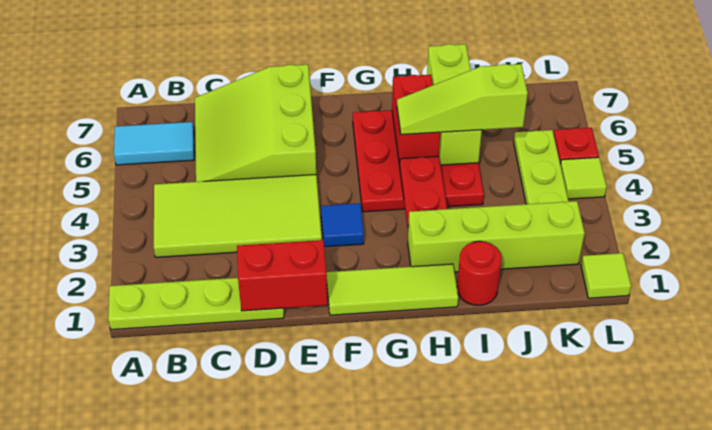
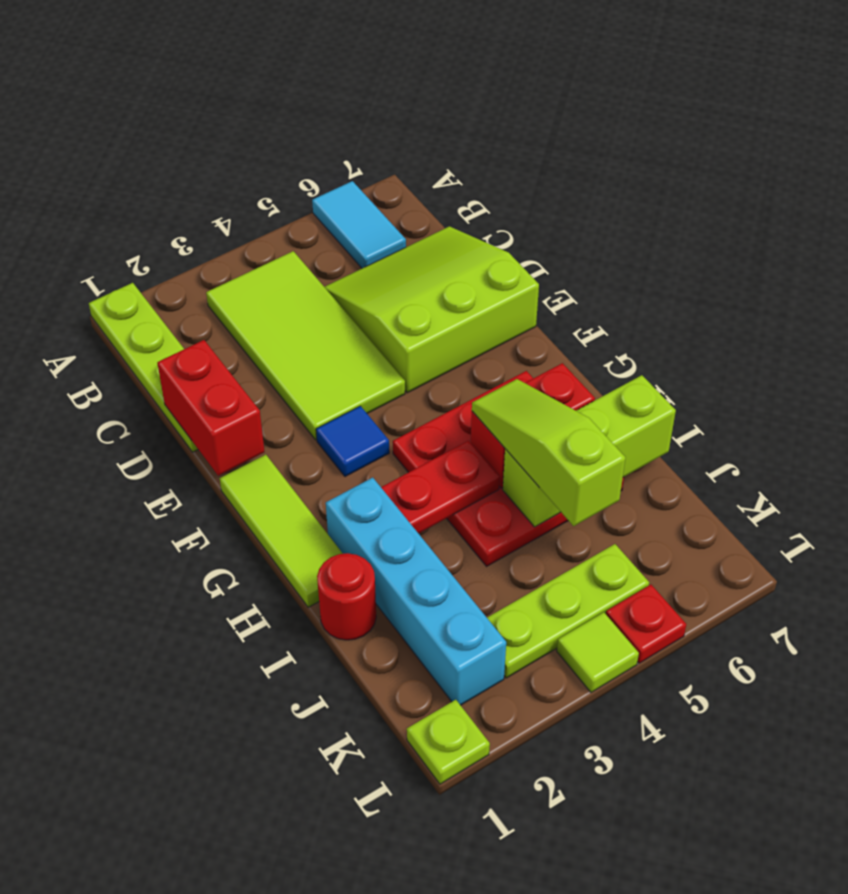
lime brick H2:K2 level 1 -> cyan brick H2:K2 level 1
lime tile L1 level 1 -> lime plate L1 level 1

